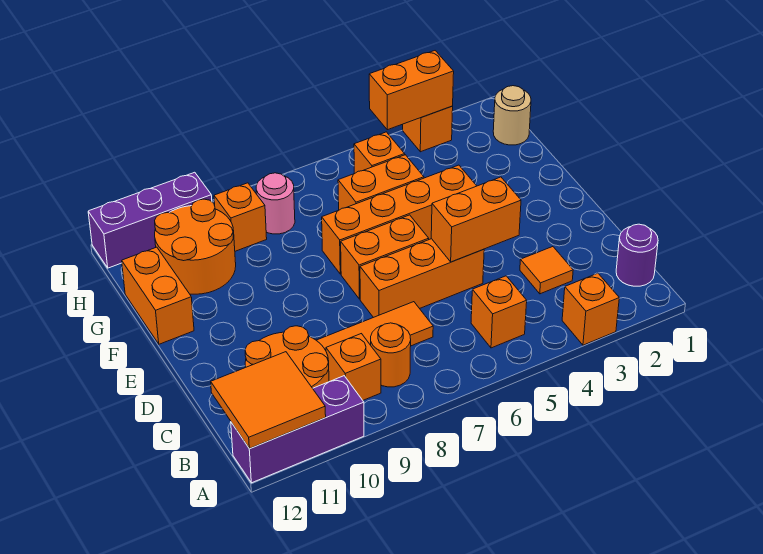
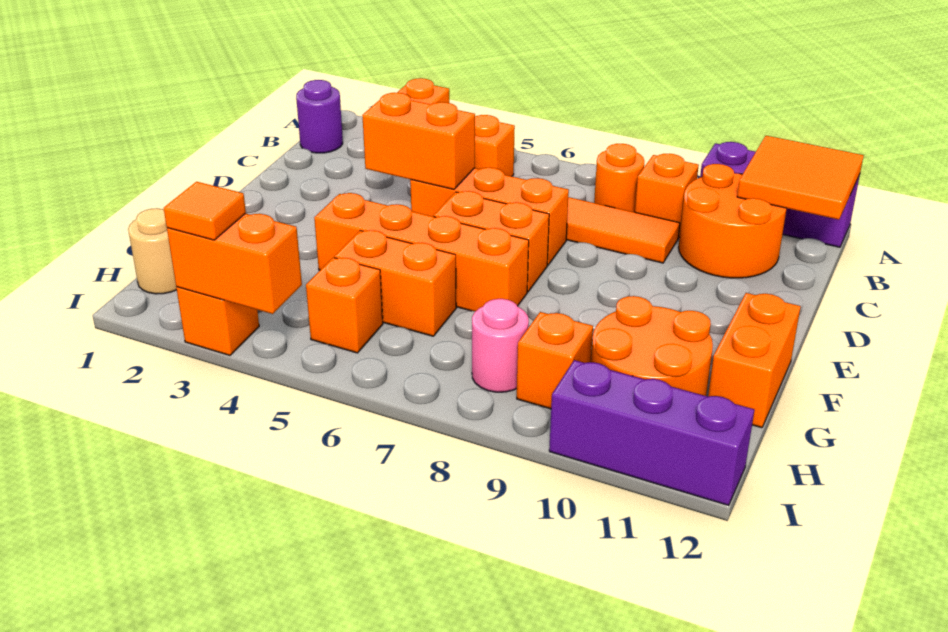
orange tile C3 level 1 -> orange tile I3 level 3

